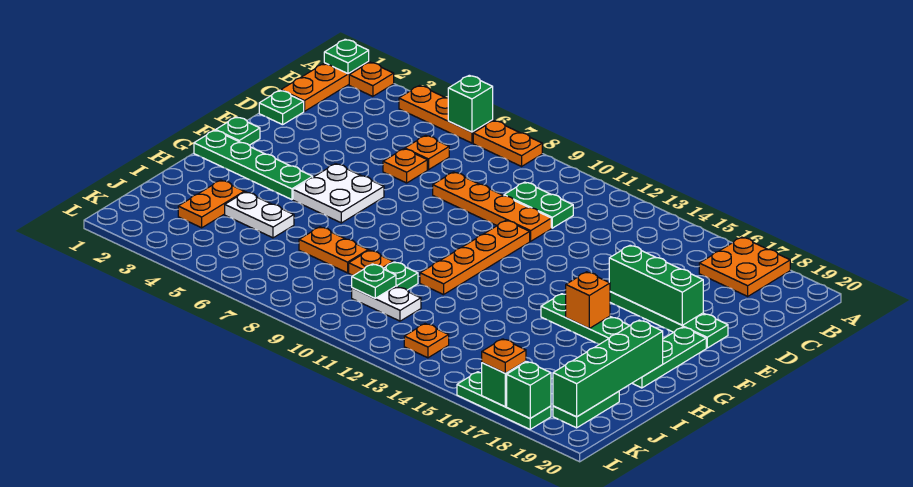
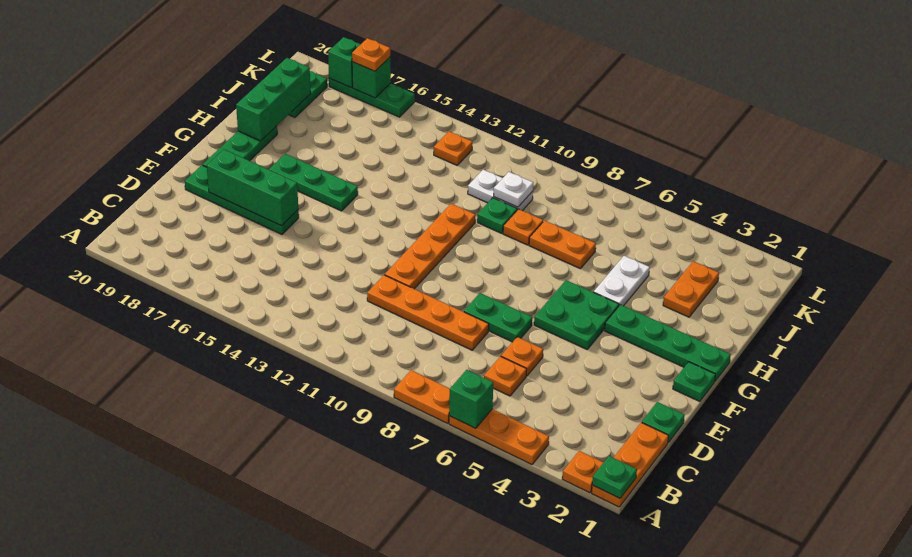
orange plate A17:B18 level 1 -> none
green plate C10:C11 level 1 -> green plate E7:E8 level 1
white plate F5:G6 level 1 -> green plate F5:G6 level 1
orange brick G16 level 2 -> none
green brick H19:K19 level 2 -> green brick H19:J19 level 2
white plate I4:I5 level 1 -> white plate H5:I5 level 1
green plate J10 level 2 -> white plate J10 level 2

